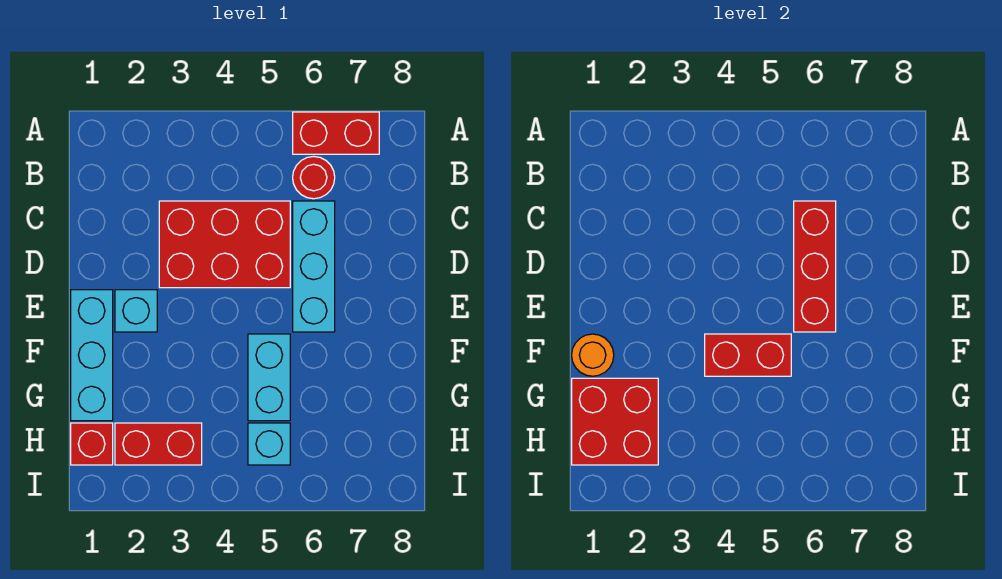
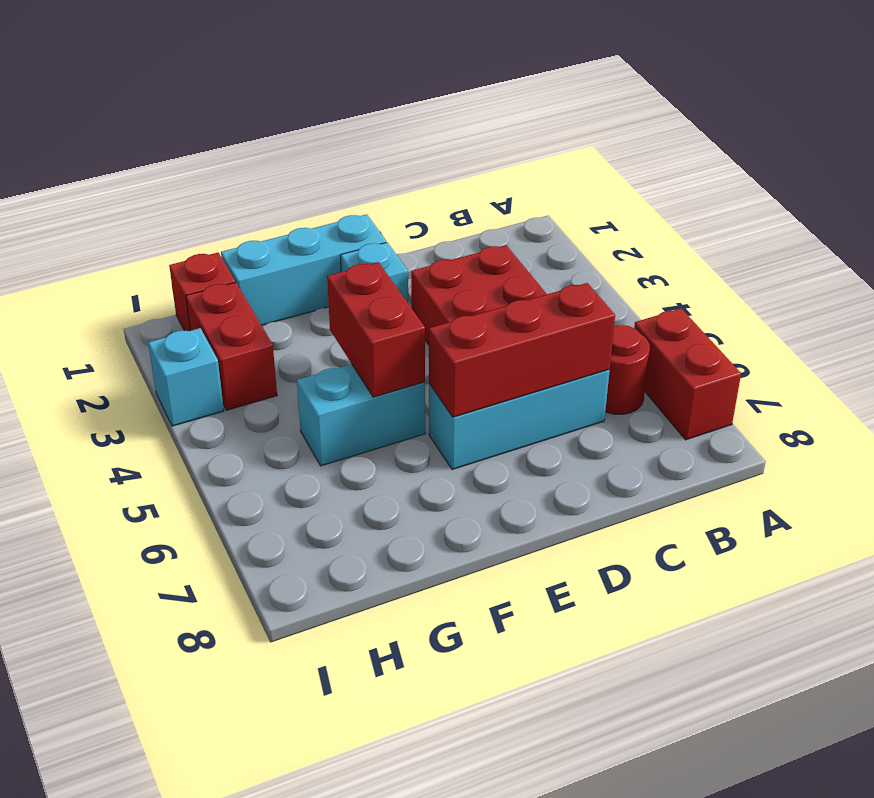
orange round brick F1 level 2 -> none
red brick G1:H2 level 2 -> none
cyan brick H5 level 1 -> cyan brick I3 level 1

